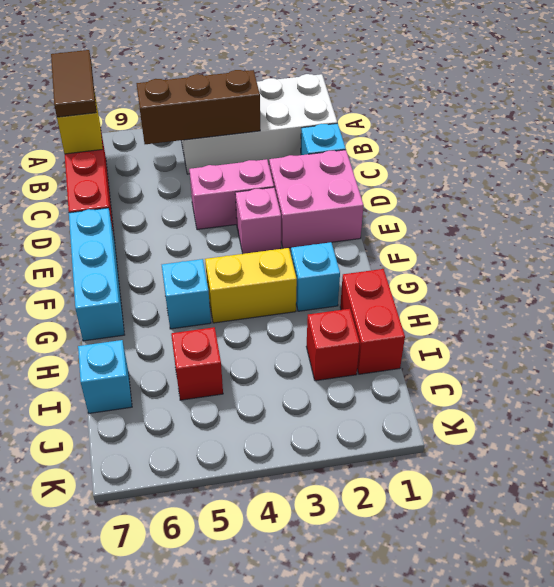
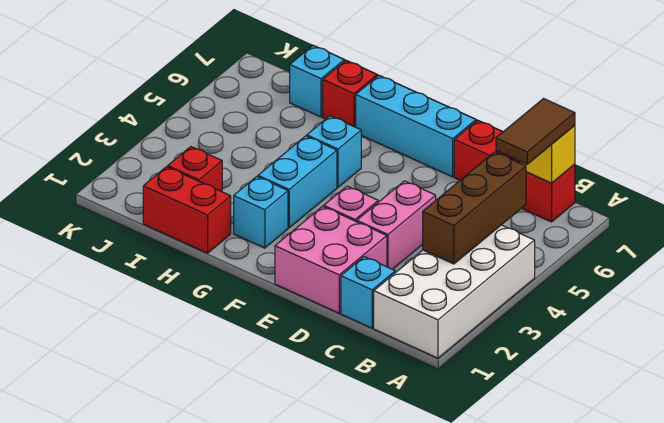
brown tile A7:B7 level 3 -> brown tile B6:B7 level 3
yellow brick G3:G4 level 1 -> cyan brick G3:G4 level 1
red brick I5 level 1 -> red brick H7 level 1

